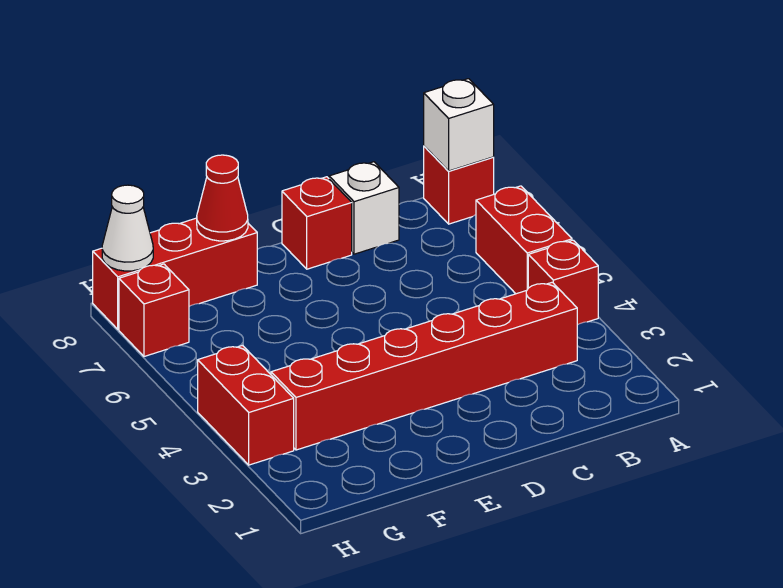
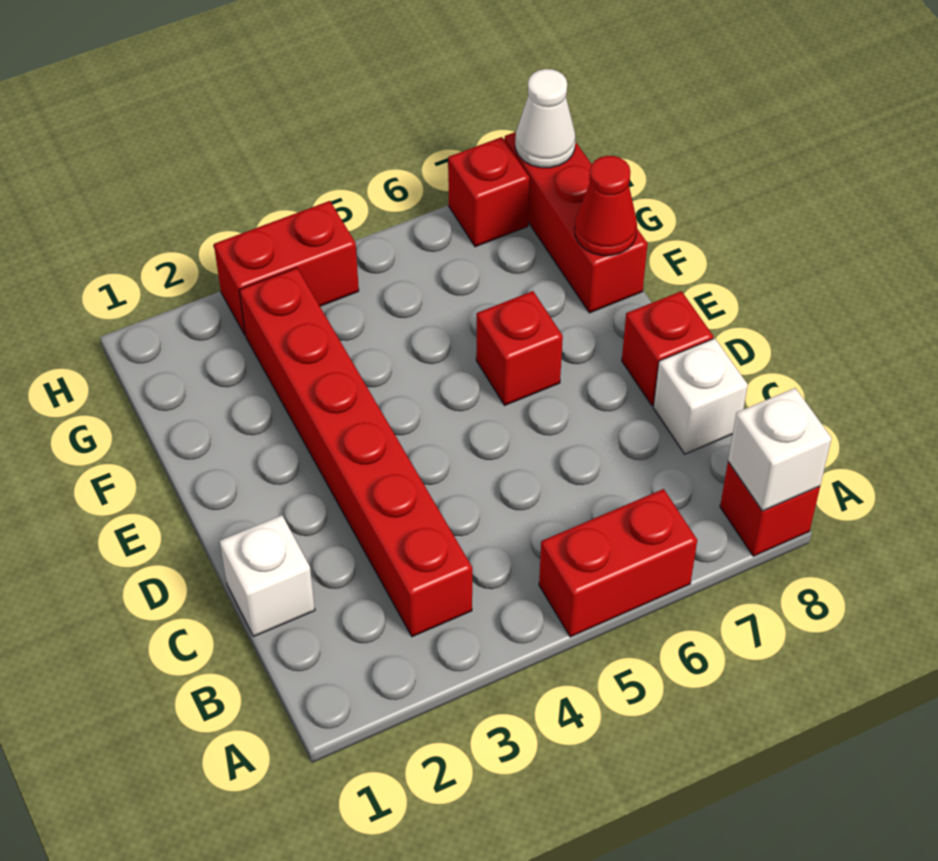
red brick A4 level 1 -> red brick E6 level 1
none -> white brick C1 level 1

